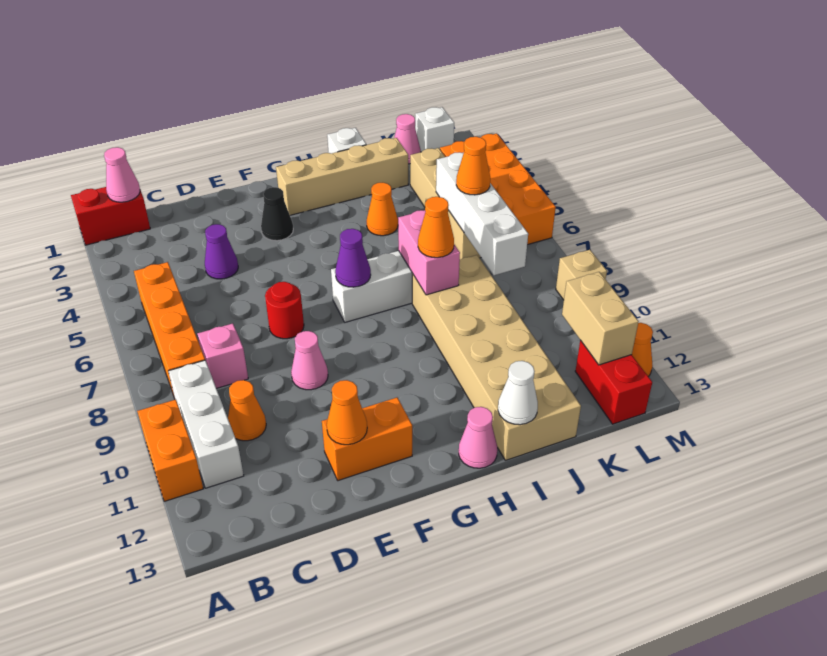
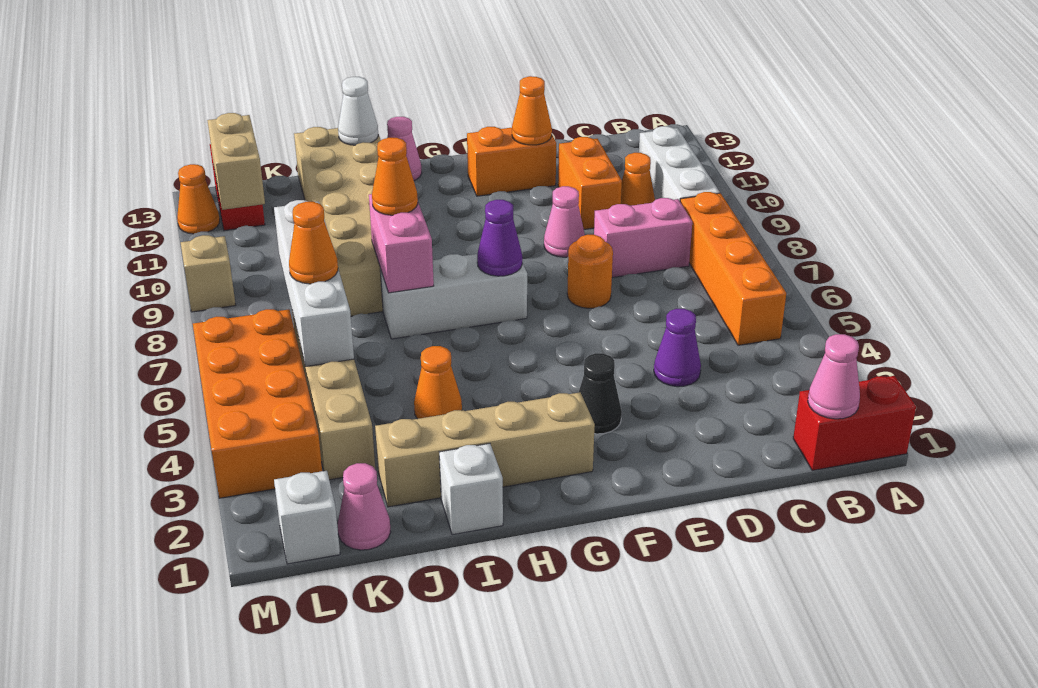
orange brick A10:A11 level 1 -> orange brick D10:D11 level 1
pink brick C8 level 1 -> pink brick C8:D8 level 1
red round brick E7 level 1 -> orange round brick E7 level 1

